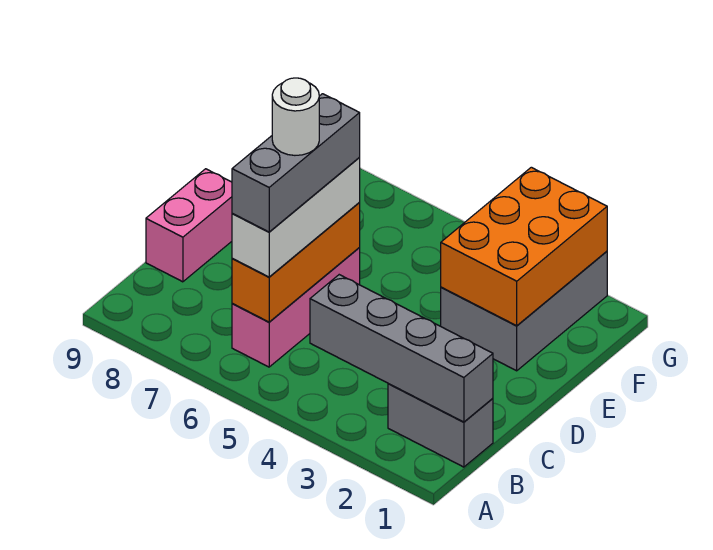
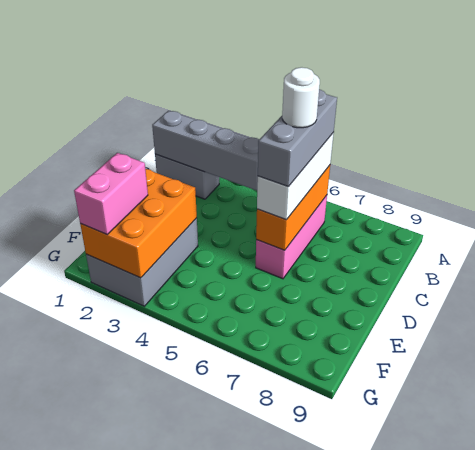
pink brick C9:D9 level 1 -> pink brick F2:G2 level 3

